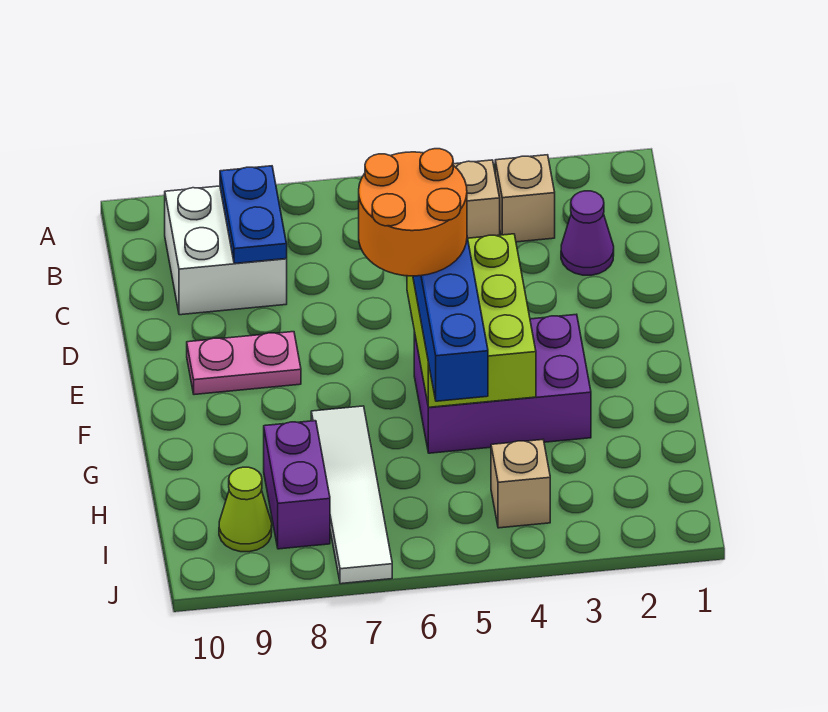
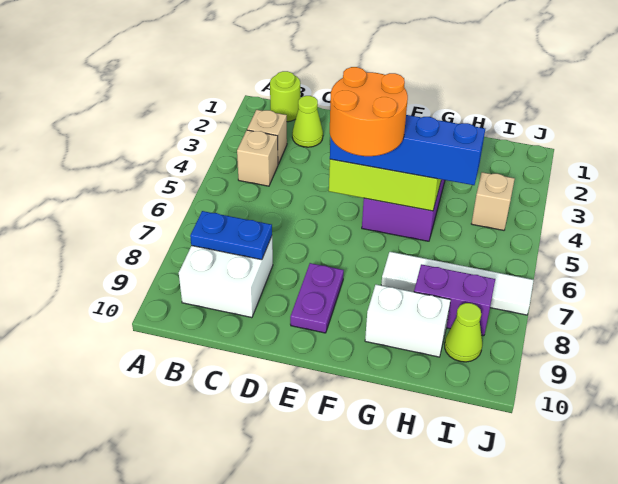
none -> lime round brick B1 level 1
purple cone C2 level 1 -> lime cone C2 level 1
pink plate E8:E9 level 1 -> purple plate E8:E9 level 1
none -> white brick G9:H9 level 1

